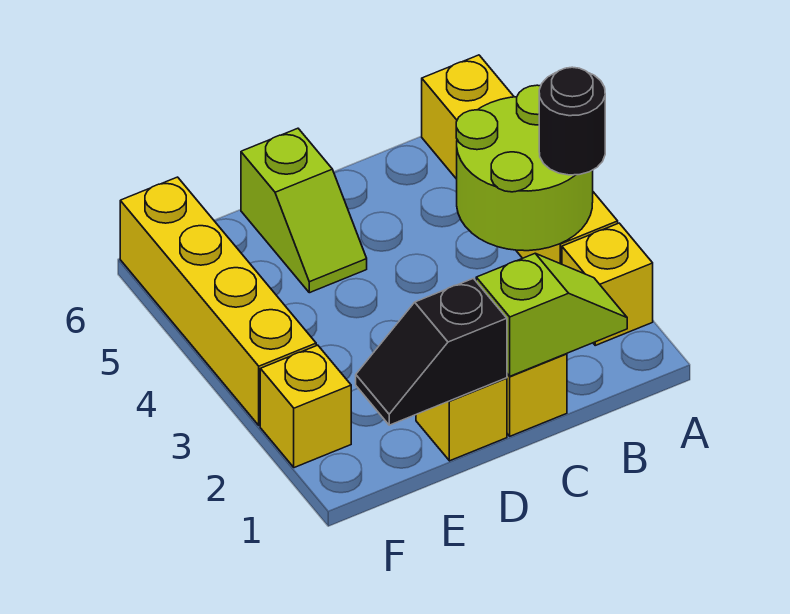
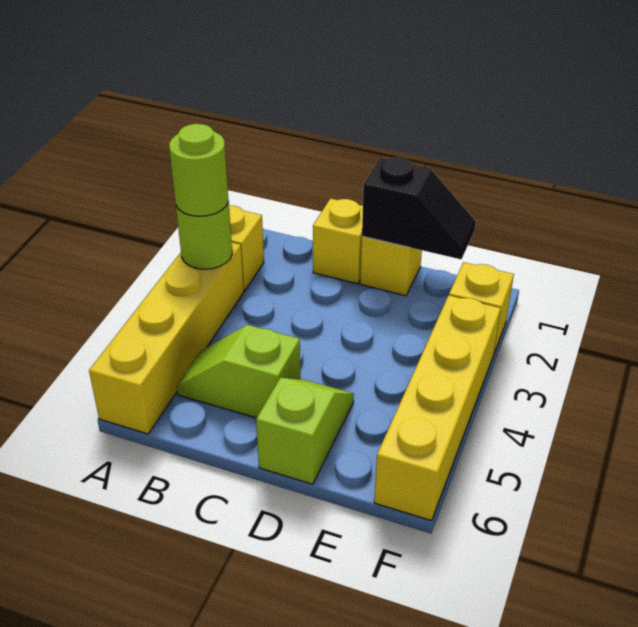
lime round brick A3:B4 level 2 -> lime round brick A3 level 2
black round brick A3 level 3 -> lime round brick A3 level 3
lime slope B1:C1 level 2 top C -> lime slope B5:C5 level 1 top C

